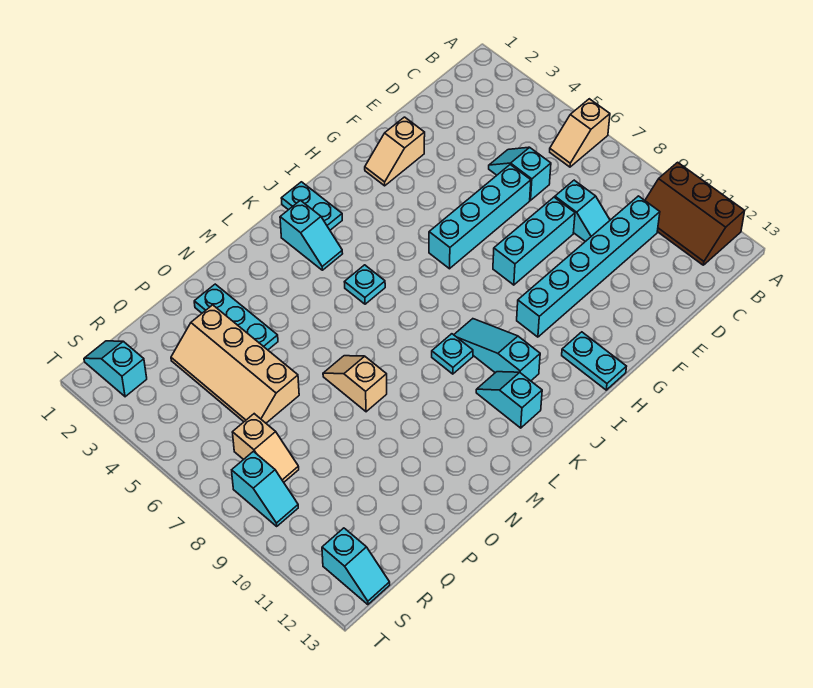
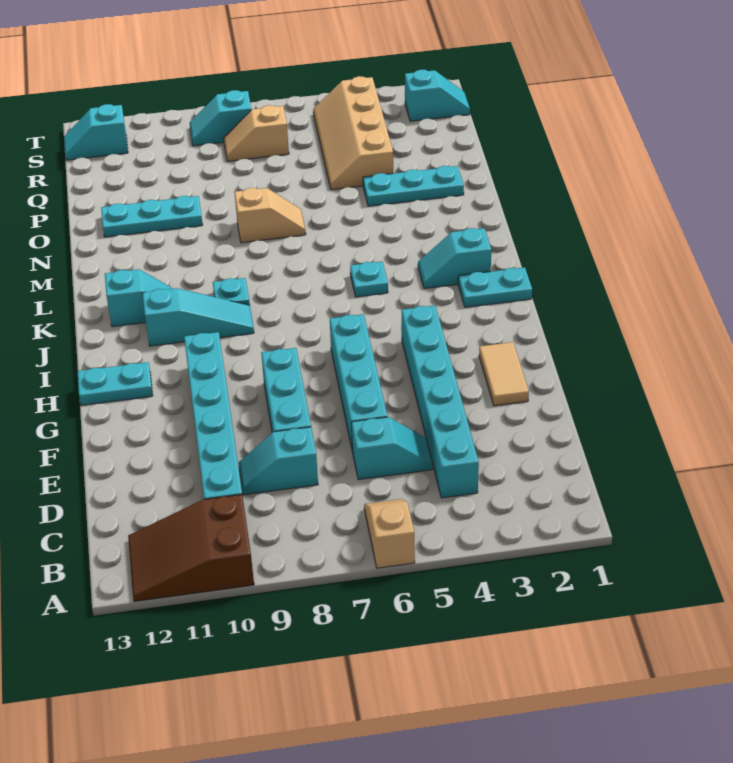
brown slope A10:B12 level 1 top A -> brown slope A10:B12 level 1 top 10
none -> cyan brick C4:H4 level 1
tan slope F2:G2 level 1 top F -> tan tile F2:G2 level 1
none -> cyan plate O10:O12 level 1
tan slope P3:Q6 level 1 top P -> tan slope P4:S5 level 1 top 4

